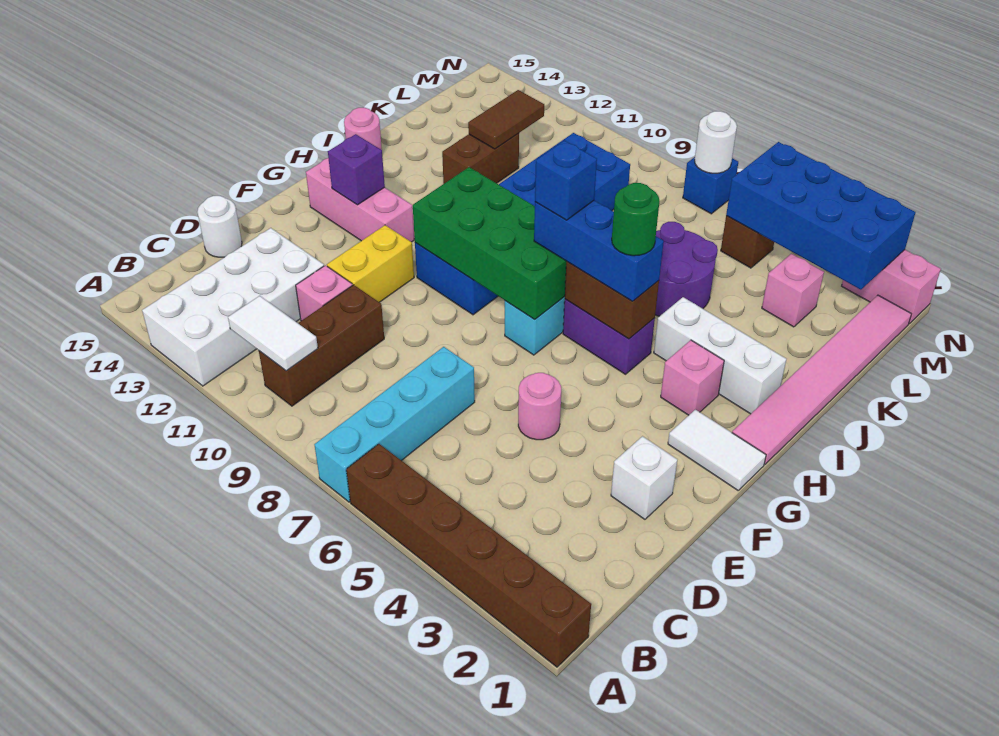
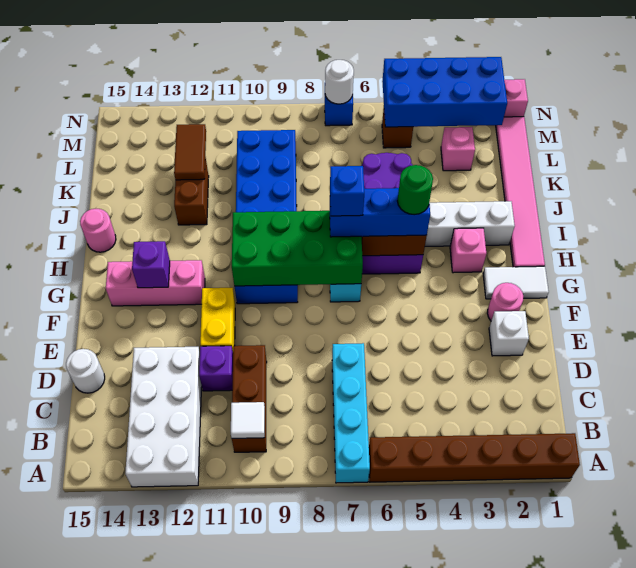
white tile B10:B11 level 2 -> white tile B10 level 2
pink brick D11 level 1 -> purple brick D11 level 1
pink round brick E5 level 1 -> pink round brick F2 level 1

